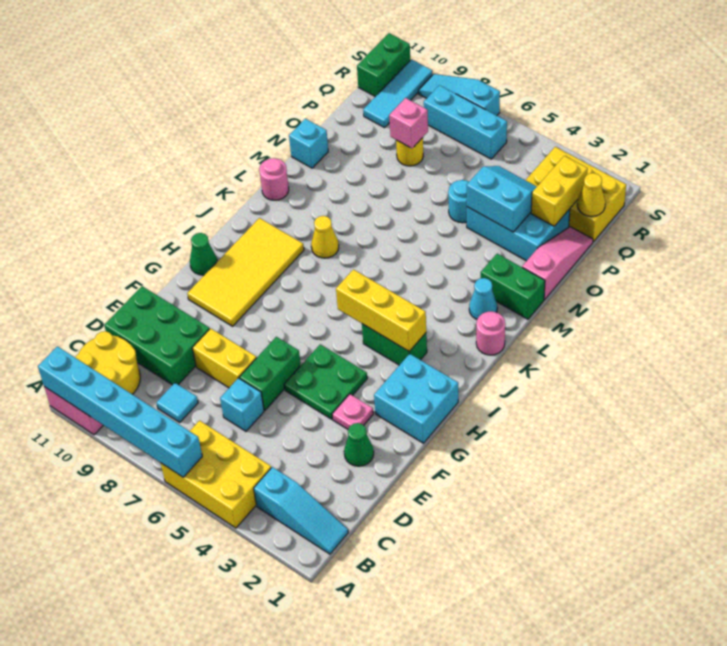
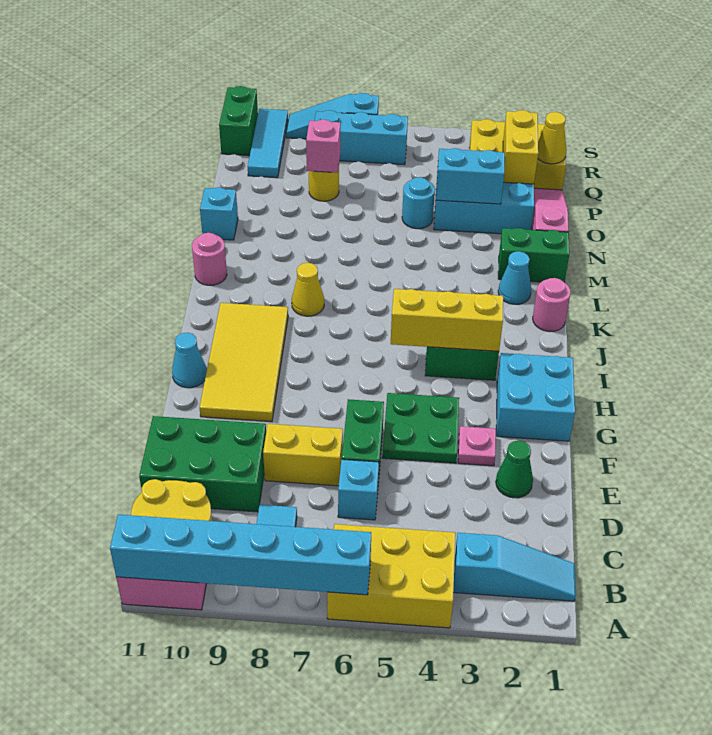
green cone H11 level 1 -> cyan cone H11 level 1

